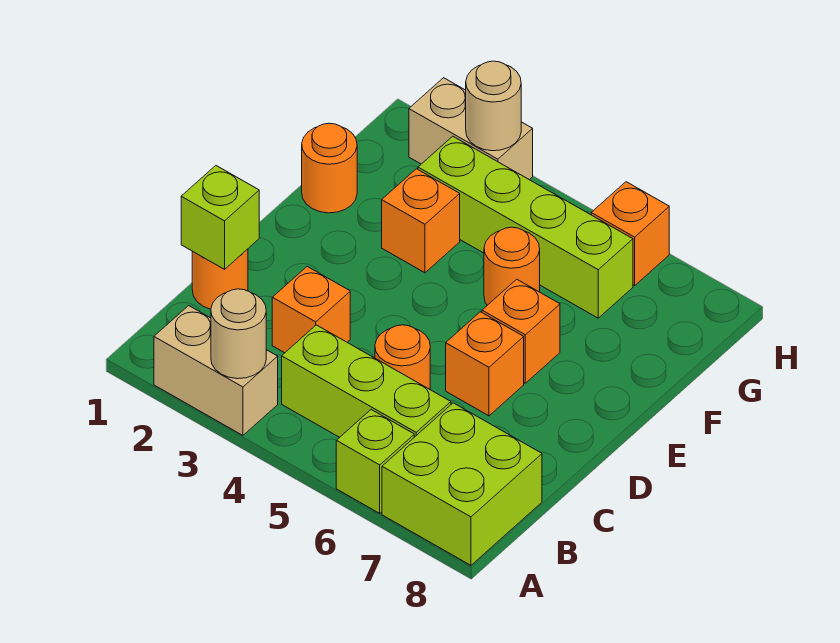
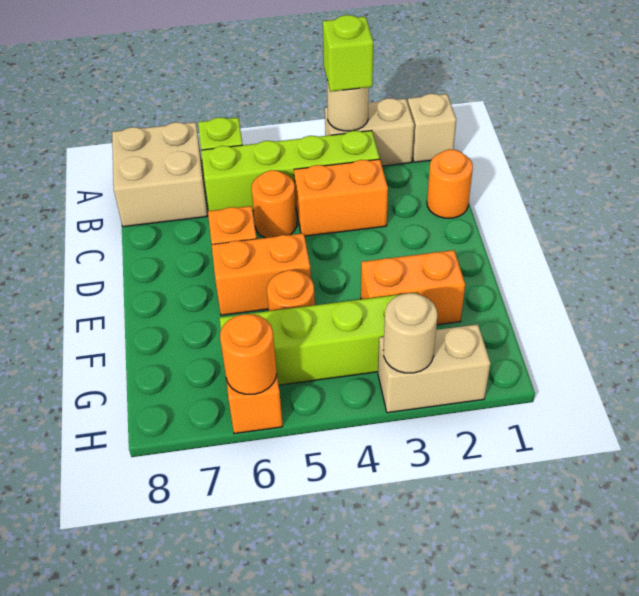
none -> tan brick A1 level 1
lime brick A7:B8 level 1 -> tan brick A7:B8 level 1
lime brick B4:B6 level 1 -> lime brick B3:B6 level 1
lime brick C1 level 2 -> lime brick A3 level 3
orange brick C3 level 1 -> orange brick C3:C4 level 1
orange brick E6 level 1 -> orange brick E5:E6 level 1
orange round brick F1 level 1 -> orange round brick H6 level 2
orange brick F3 level 1 -> orange brick F2:F3 level 1

